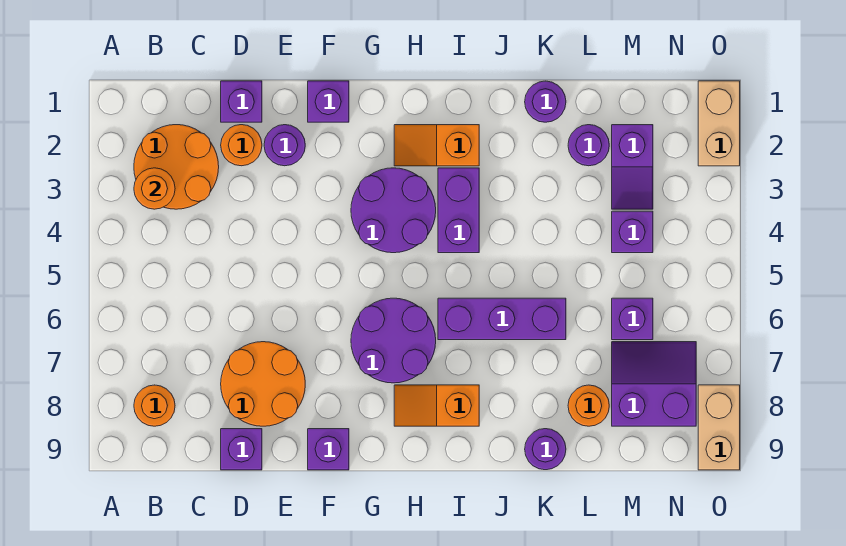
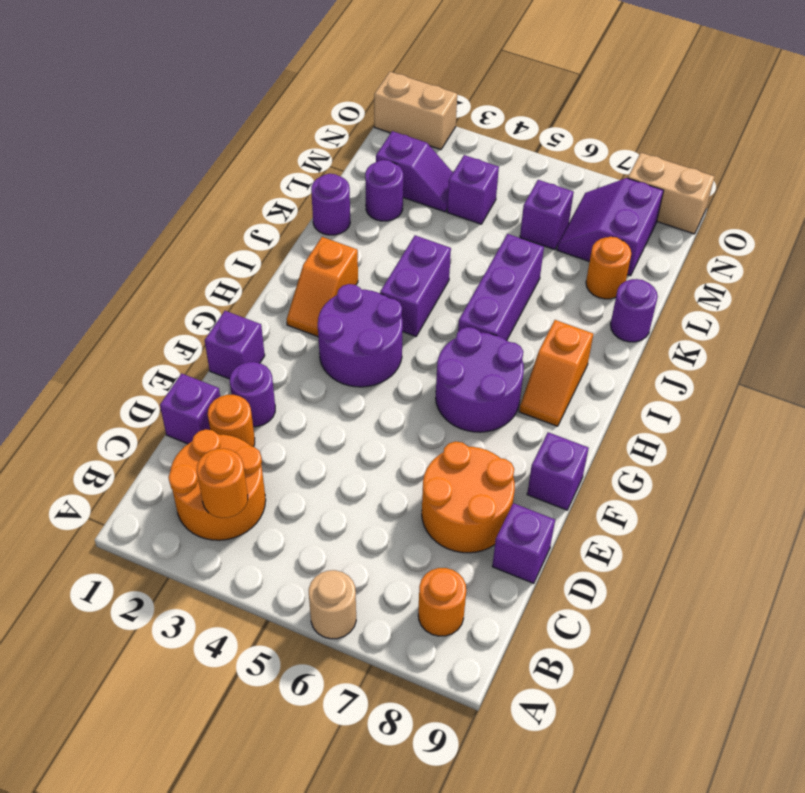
none -> tan round brick A6 level 1
purple brick I3:I4 level 1 -> purple brick I4:J4 level 1

